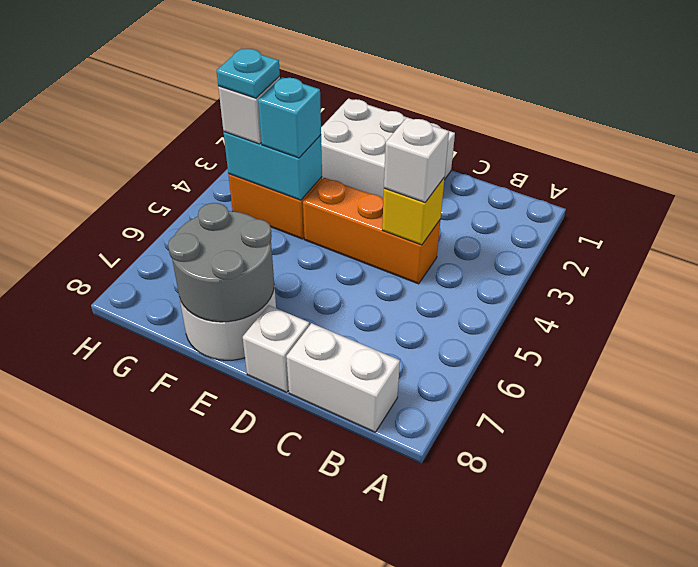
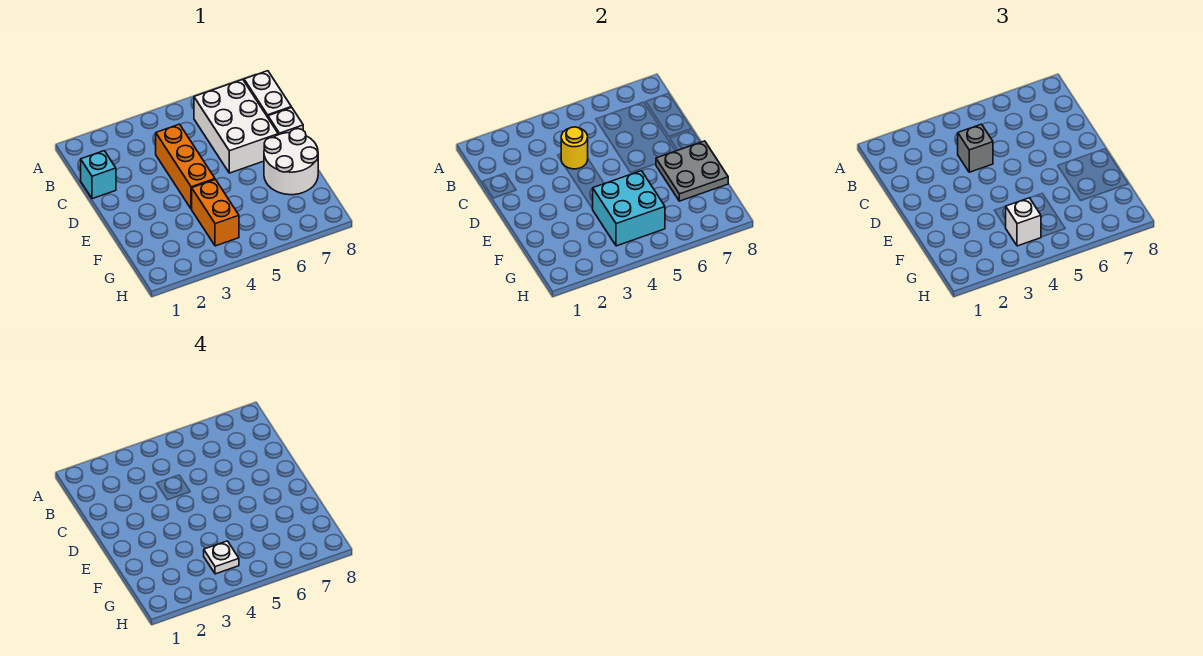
yellow brick C4 level 2 -> yellow round brick C4 level 2
white brick C4 level 3 -> grey brick C4 level 3
white brick D1:F2 level 1 -> white brick B6:D7 level 1
grey round brick E7:F8 level 2 -> grey plate E7:F8 level 2
cyan brick F4:G4 level 2 -> cyan brick F4:G5 level 2
cyan brick F4 level 3 -> cyan brick C1 level 1
cyan plate G4 level 4 -> white plate G4 level 4

